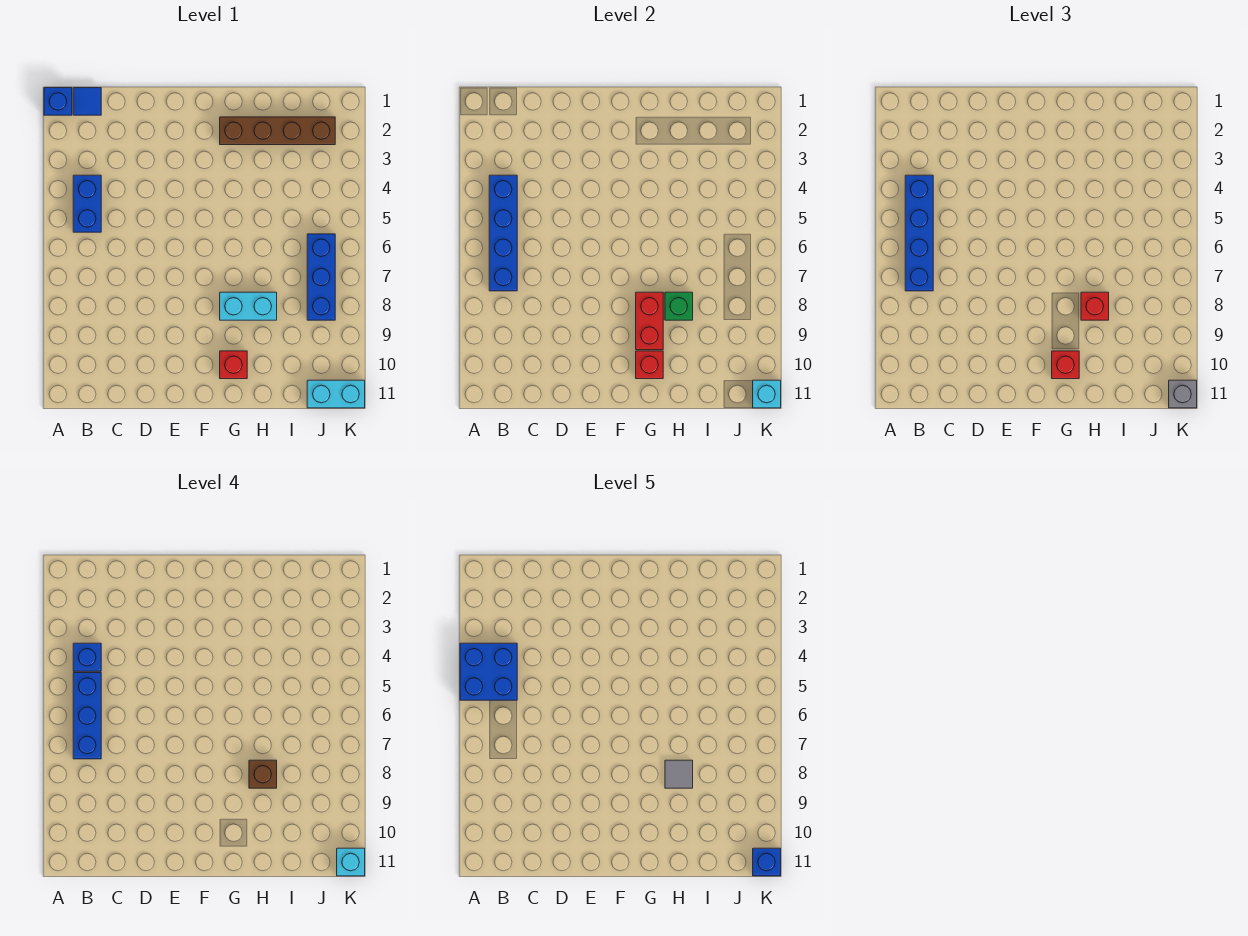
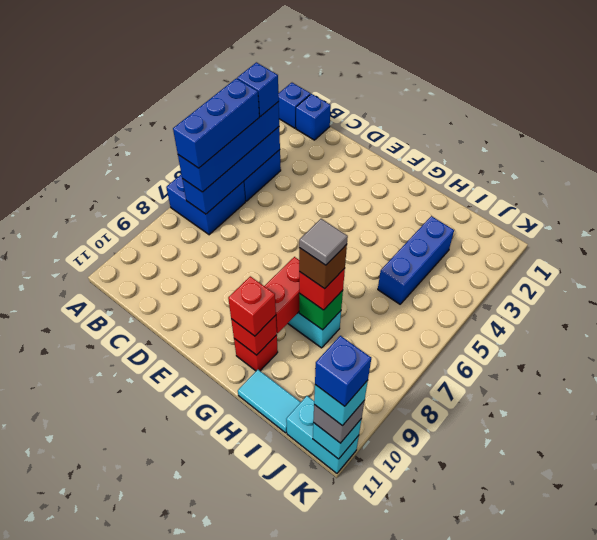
blue brick A4:B5 level 5 -> blue brick A6:B7 level 1
blue tile B1 level 1 -> blue brick B1 level 1
brown brick G2:J2 level 1 -> none
none -> cyan tile H11:I11 level 1
blue brick J6:J8 level 1 -> blue brick I3:I5 level 1

